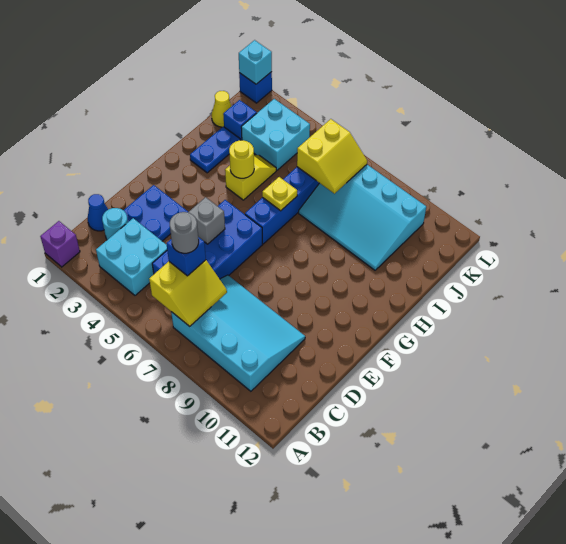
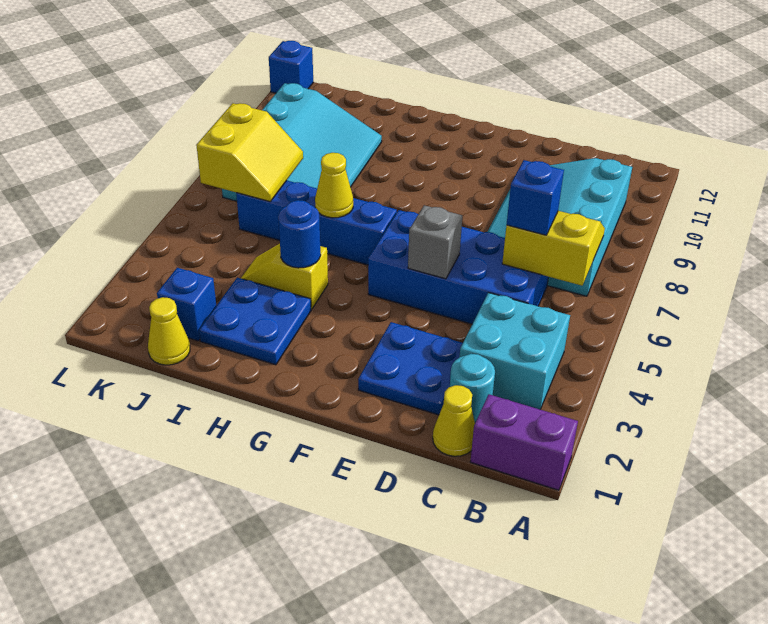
purple brick A1 level 1 -> purple brick A1:B1 level 1
blue cone C1 level 1 -> yellow cone C1 level 1
grey round brick C6 level 4 -> none
blue plate H2:I2 level 1 -> blue plate H2:I3 level 1
yellow round brick H4 level 2 -> blue round brick H4 level 2
yellow plate H6 level 2 -> yellow cone H6 level 2
cyan brick J3:K4 level 1 -> none
yellow slope J6:K7 level 2 top 6 -> yellow slope J6:K7 level 2 top K
blue brick L1 level 1 -> blue brick L12 level 1
cyan brick L1 level 2 -> none

